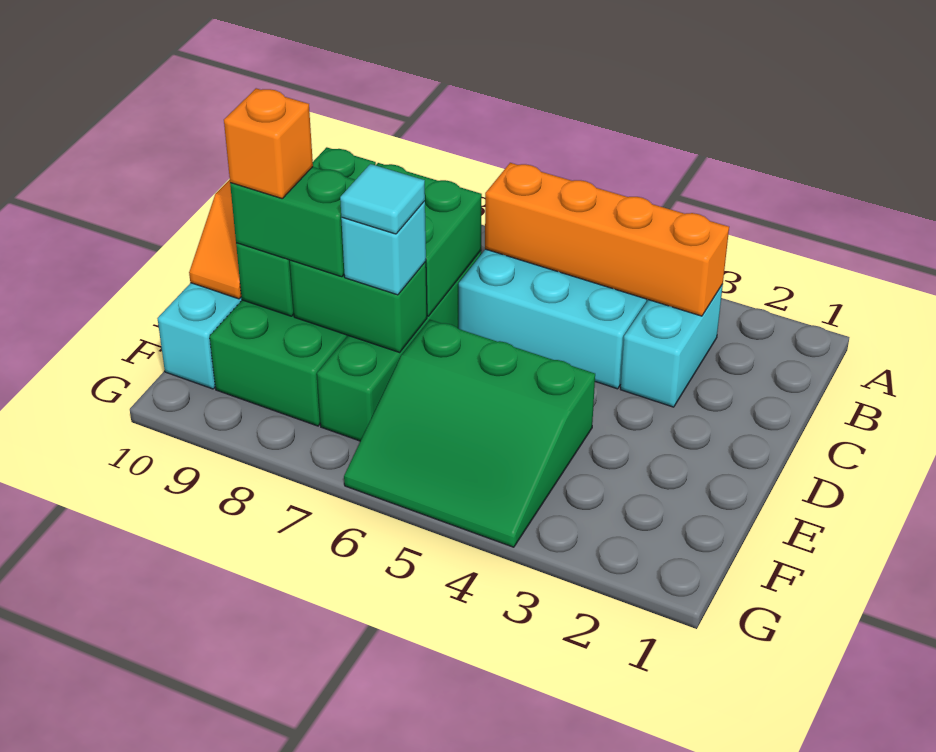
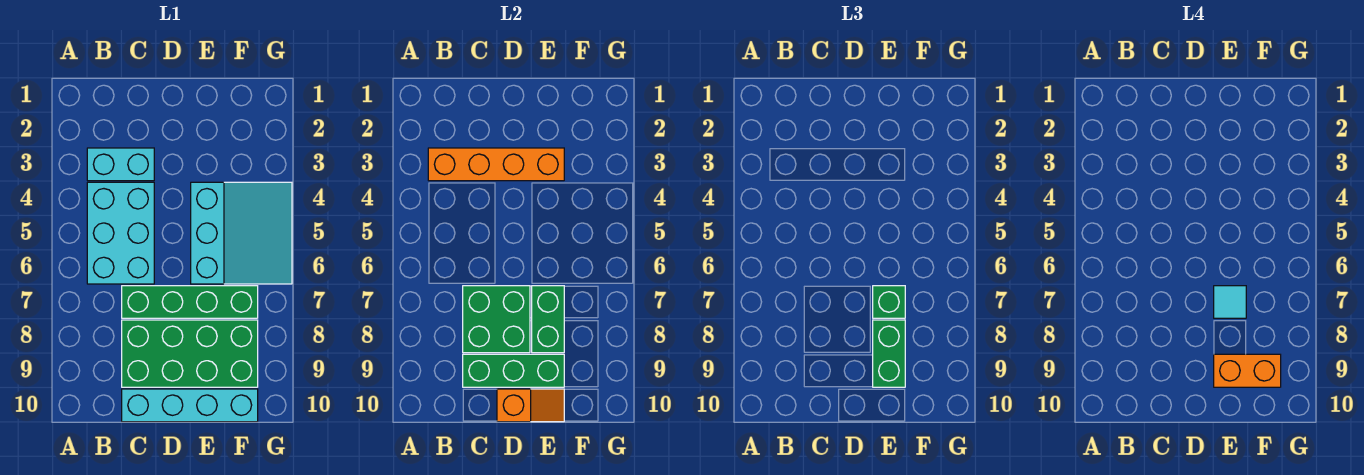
orange brick B3:B6 level 2 -> orange brick B3:E3 level 2
green slope E4:G6 level 1 top E -> cyan slope E4:G6 level 1 top E
cyan brick E7 level 3 -> green brick E7 level 3
orange brick E9 level 4 -> orange brick E9:F9 level 4

